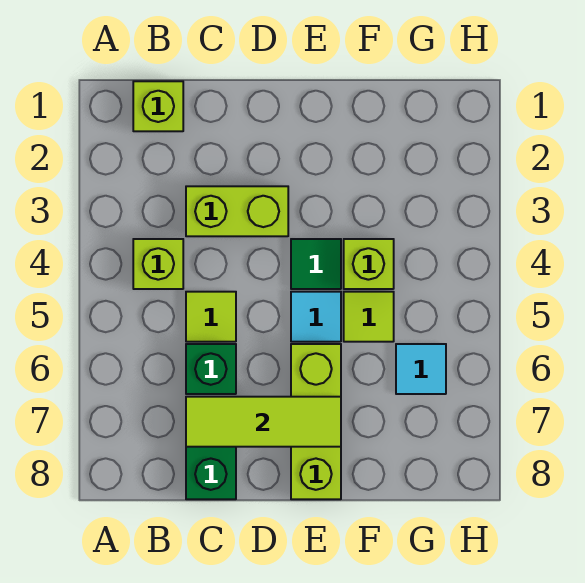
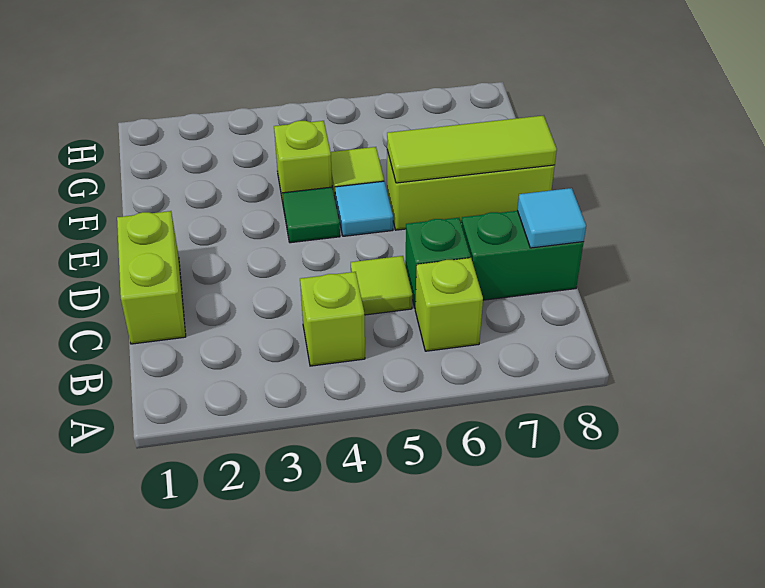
lime brick B1 level 1 -> lime brick B6 level 1
lime brick C3:D3 level 1 -> lime brick C1:D1 level 1
lime tile C7:E7 level 2 -> lime tile E6:E8 level 2
cyan tile G6 level 1 -> cyan tile C8 level 2

